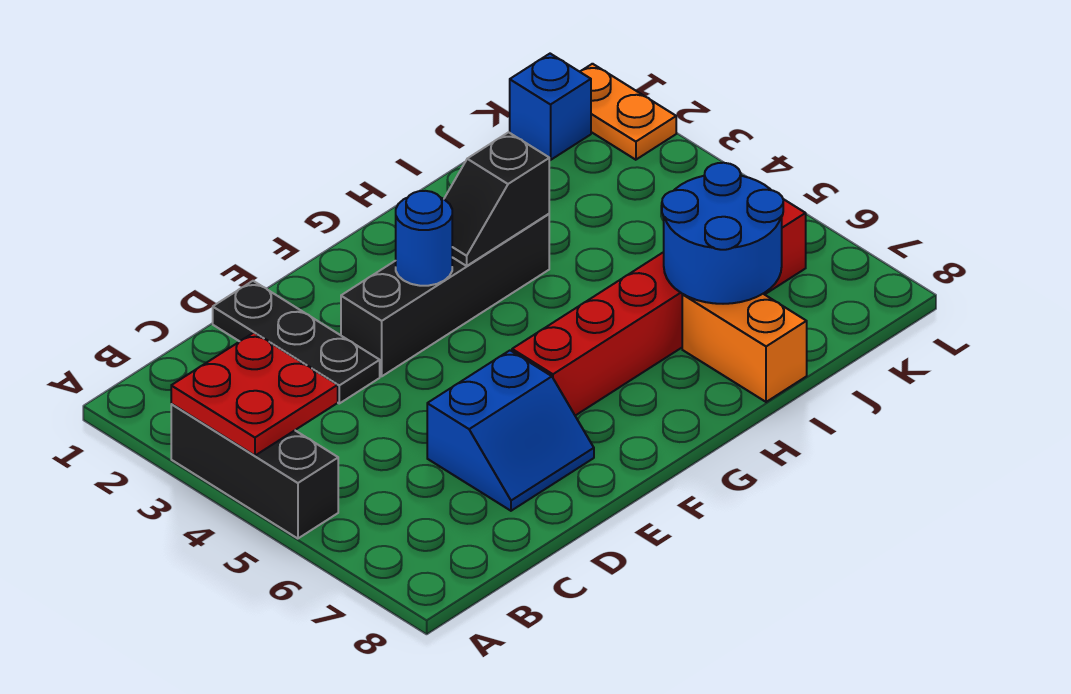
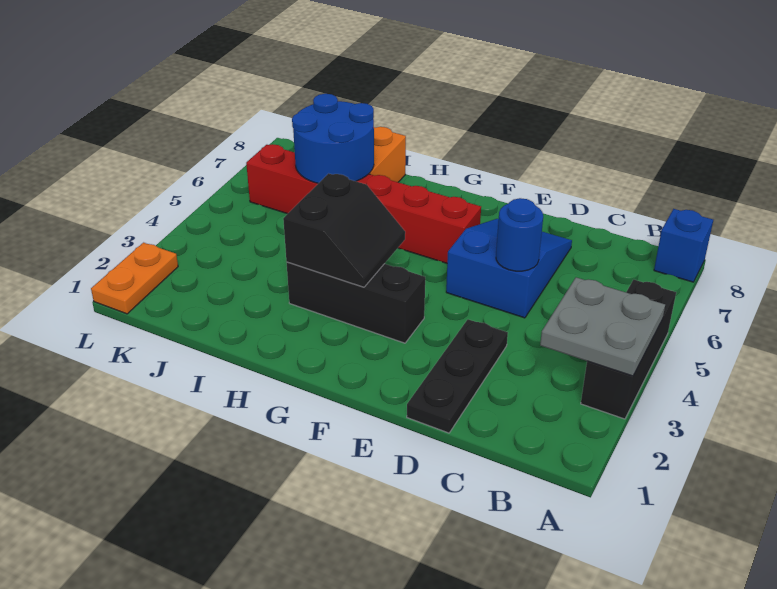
red plate A3:B4 level 2 -> grey plate A3:B4 level 2
blue slope D6:E7 level 1 top 6 -> blue slope D5:E7 level 1 top 5
black brick E3:H3 level 1 -> black brick F3:H3 level 1
blue round brick F3 level 2 -> blue round brick D5 level 2
black slope G3:H3 level 2 top H -> black slope G3:H4 level 2 top H
blue brick K1 level 1 -> blue brick A8 level 1

